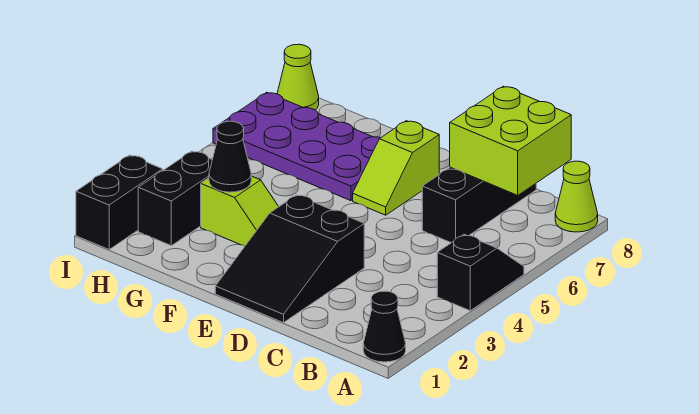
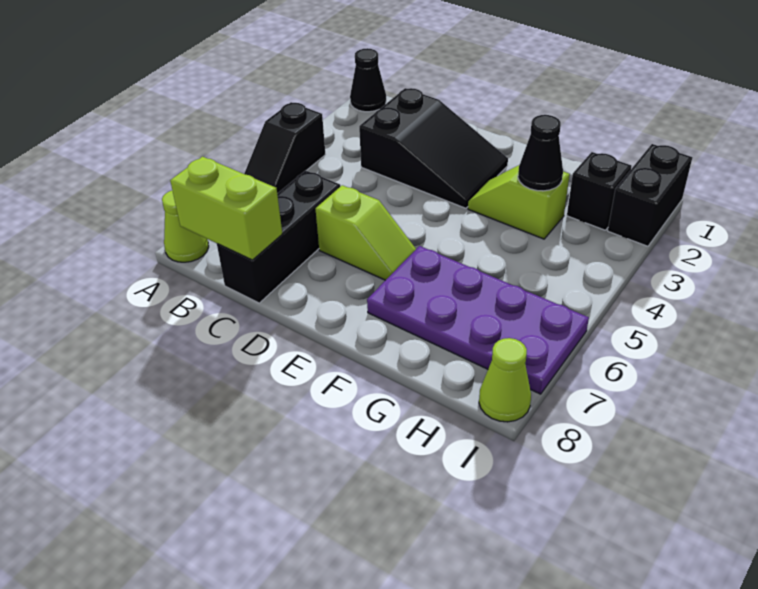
lime brick B7:C8 level 2 -> lime brick B8:C8 level 2
black slope D1:E3 level 1 top 3 -> black slope C2:E3 level 1 top C
lime slope E6:E7 level 1 top 7 -> lime slope D6:E6 level 1 top D
black brick H2:H3 level 1 -> black brick H2 level 1

